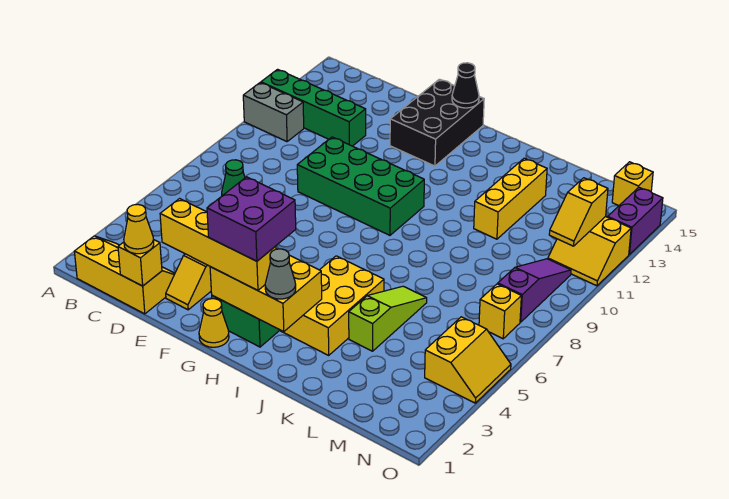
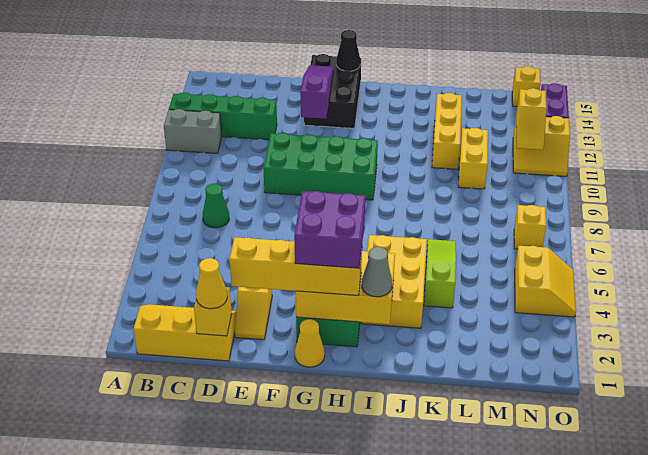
none -> yellow brick L10:L11 level 1
purple slope N8:N10 level 1 top 8 -> purple slope F12:F14 level 2 top 12

